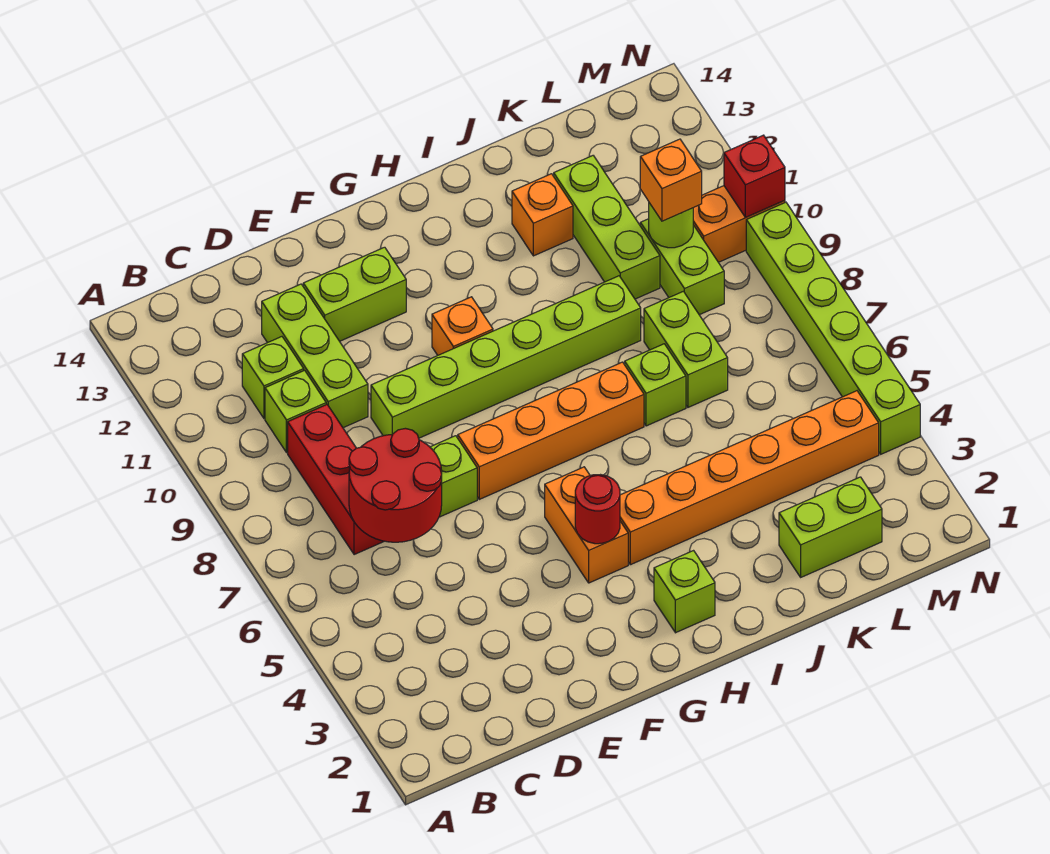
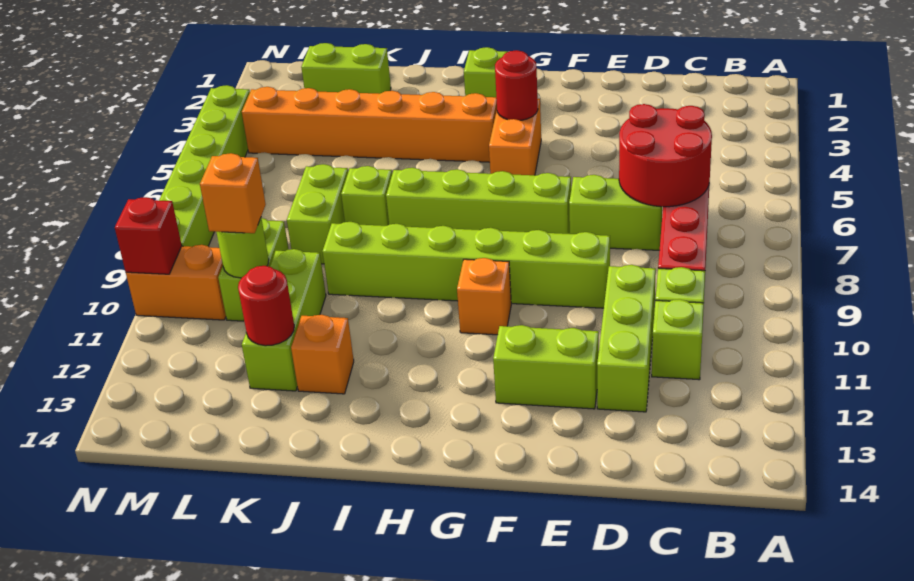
orange brick F7:I7 level 1 -> lime brick F7:I7 level 1
none -> red round brick K12 level 2

